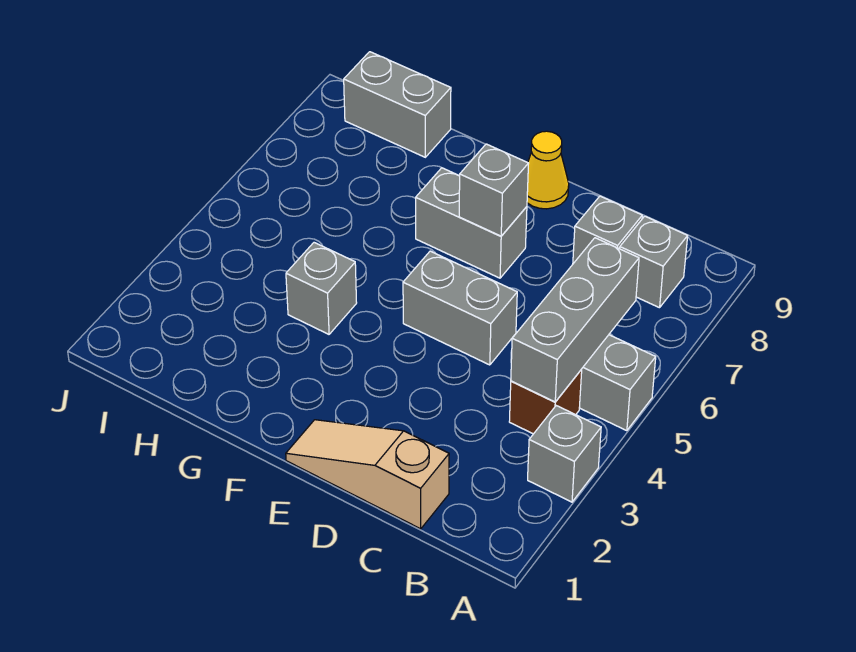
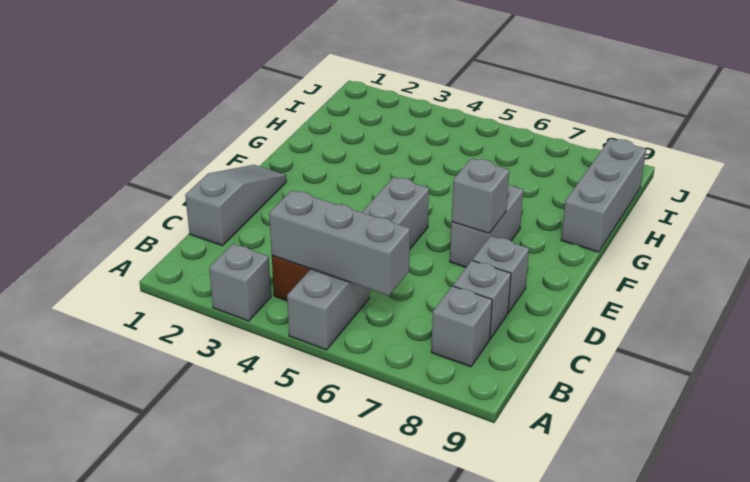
tan slope C1:E1 level 1 top C -> grey slope C1:E1 level 1 top C
yellow cone E9 level 1 -> none
grey brick G4 level 1 -> grey brick D8 level 1
grey brick H9:I9 level 1 -> grey brick G9:I9 level 1

